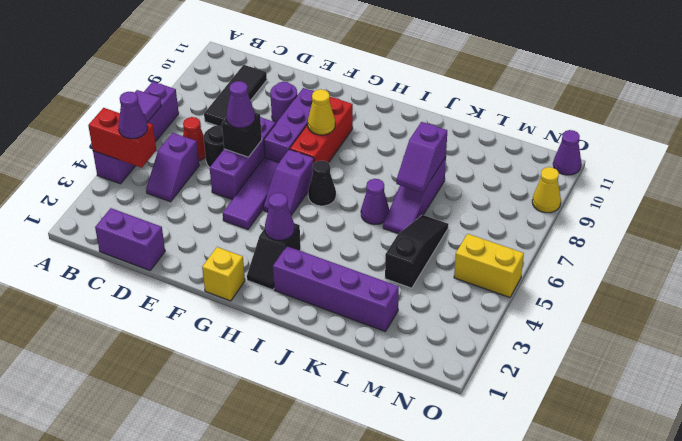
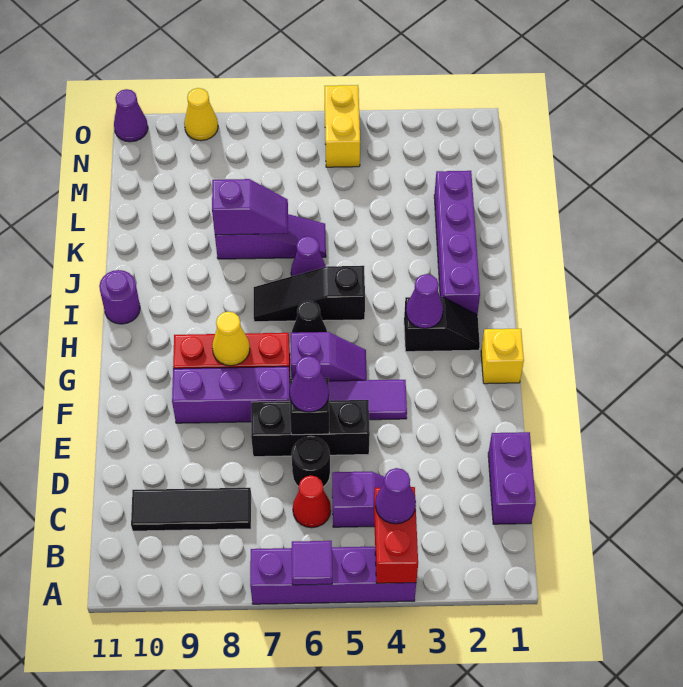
purple brick E5:E7 level 1 -> black brick E5:E7 level 1
purple round brick E9 level 1 -> purple round brick I11 level 1
black slope L4:L6 level 1 top 4 -> black slope I5:I7 level 1 top 5

